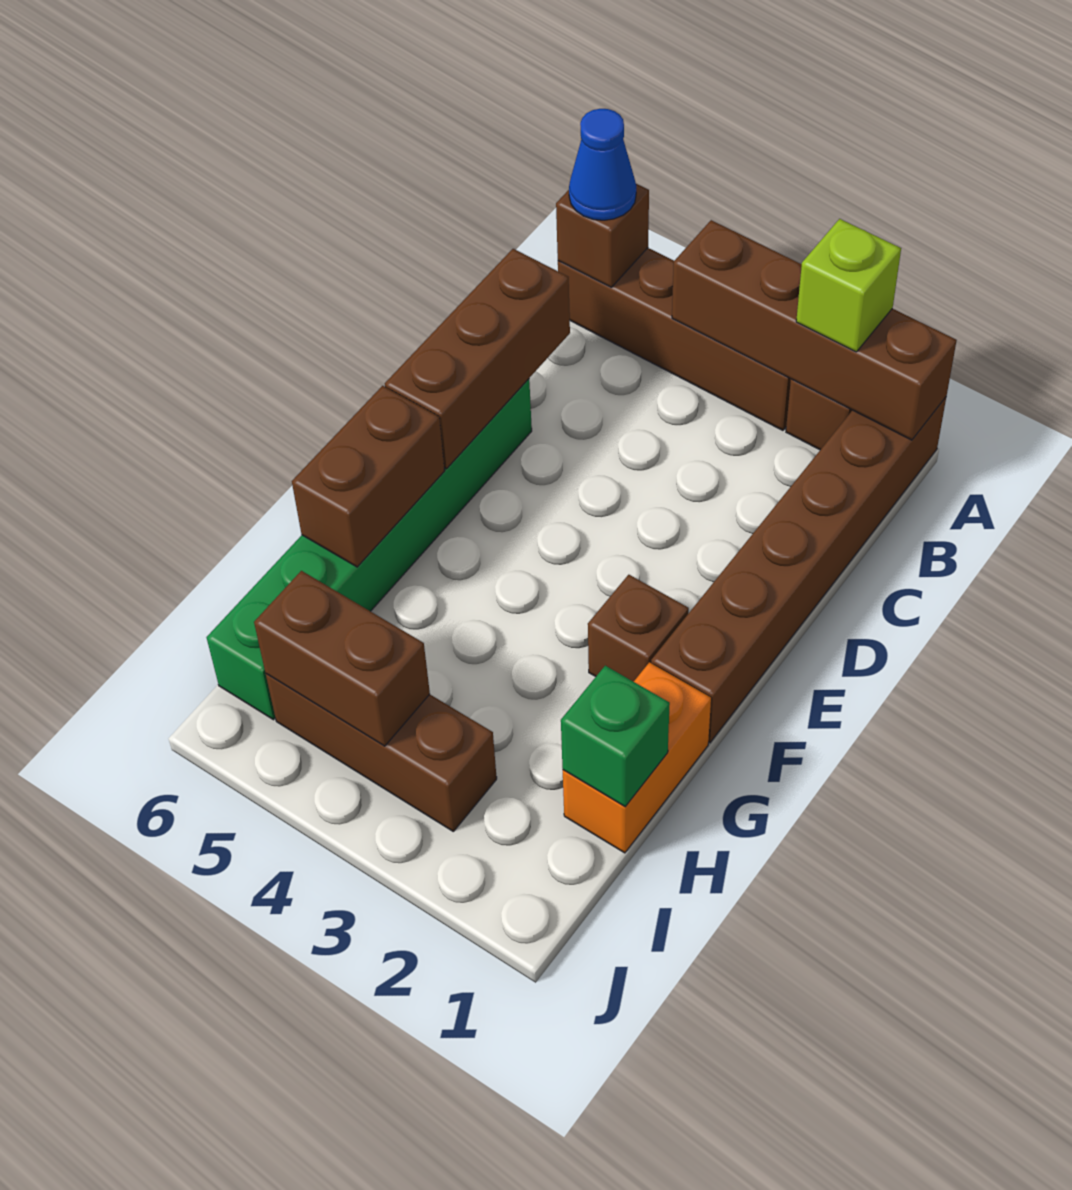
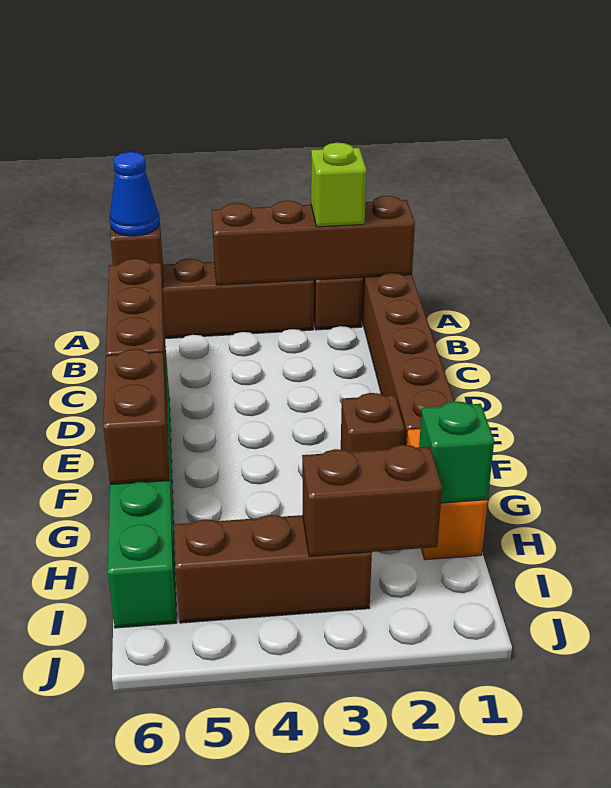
brown brick I4:I5 level 2 -> brown brick I2:I3 level 2

